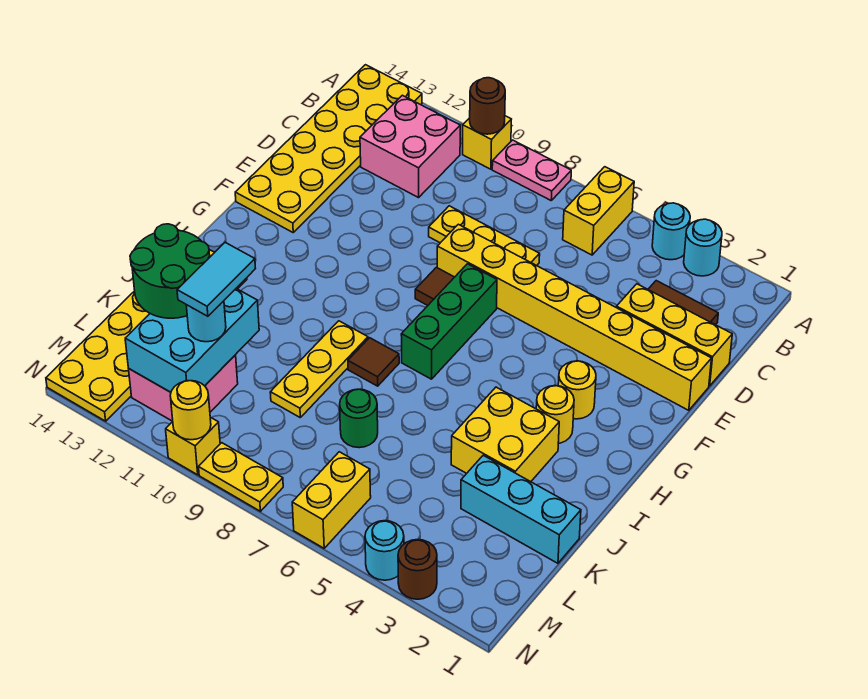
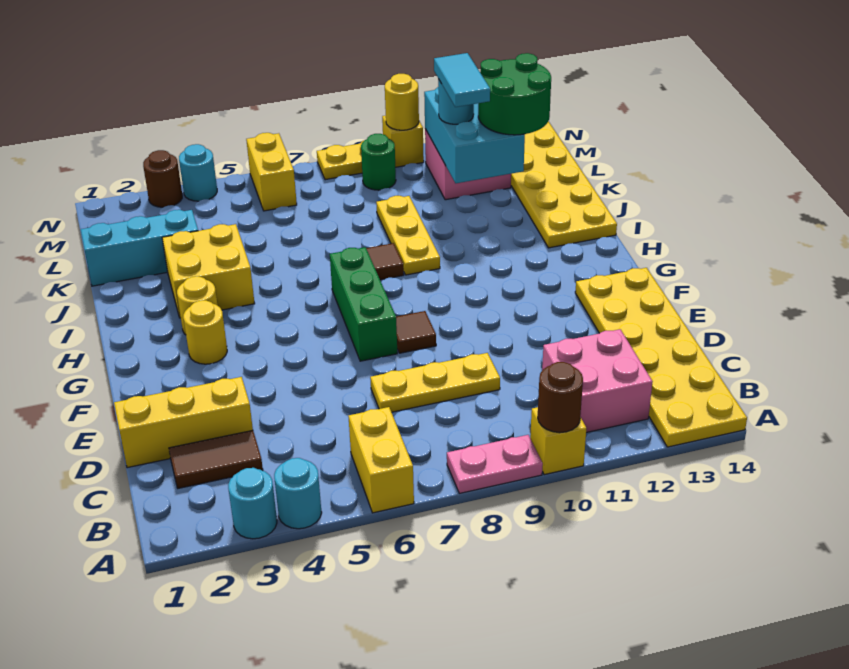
yellow brick E1:E8 level 1 -> none
green round brick K7 level 1 -> green round brick M9 level 1

